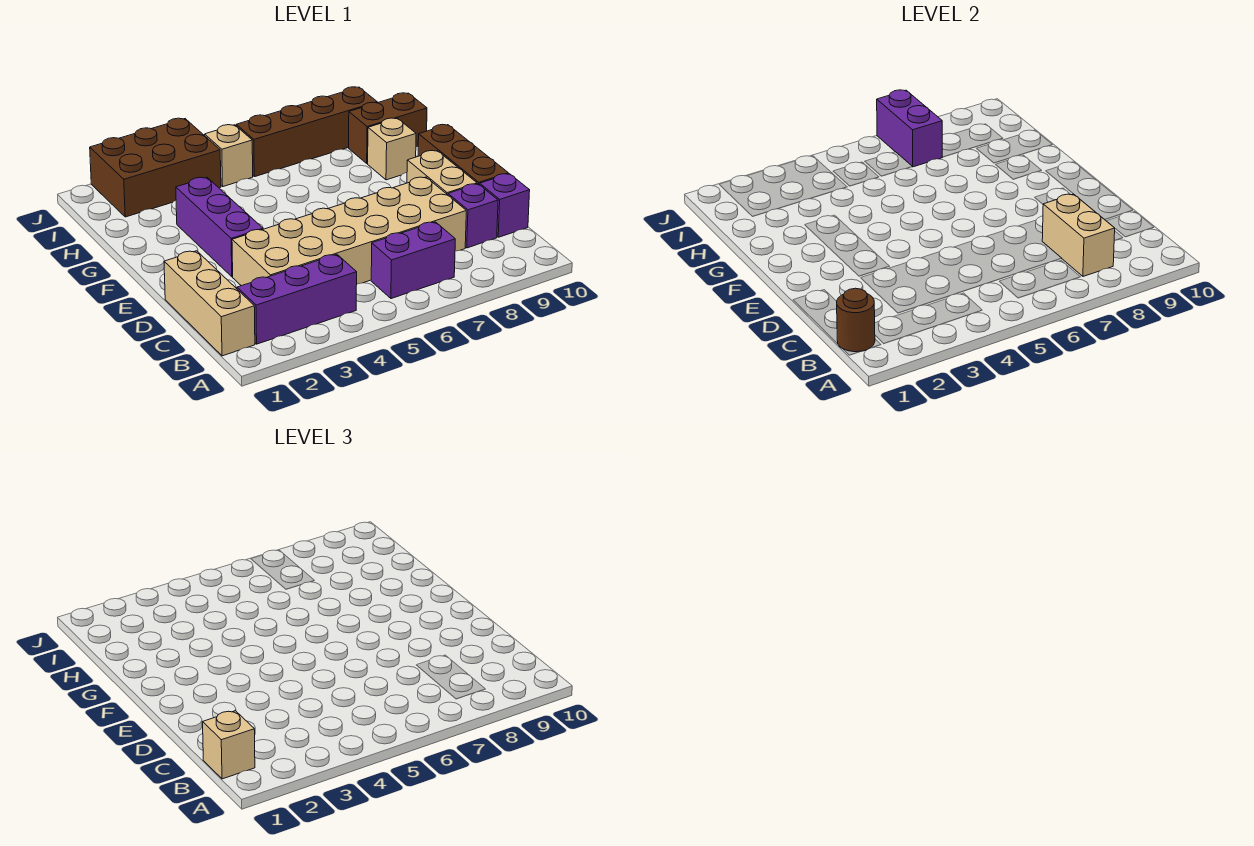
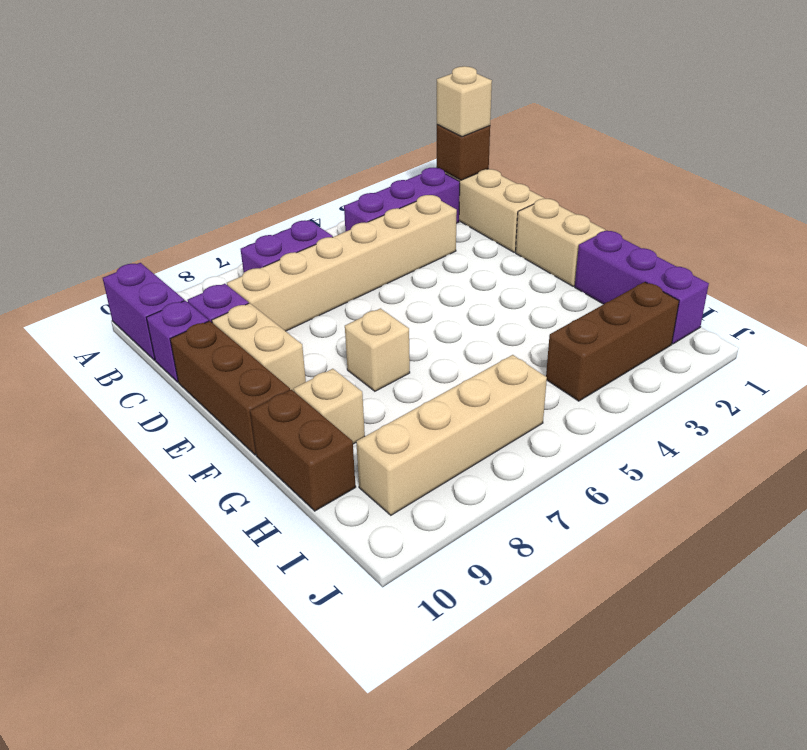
brown round brick B1 level 2 -> brown brick B1 level 2
tan brick B8:C8 level 2 -> tan brick E1:F1 level 1
tan brick C3:D8 level 1 -> tan brick C3:C8 level 1
purple brick E3:G3 level 1 -> purple brick G1:I1 level 1
brown brick H9:H10 level 1 -> brown brick G10:H10 level 1
brown brick I2:J4 level 1 -> brown brick I2:I4 level 1
tan brick I5 level 1 -> tan brick F7 level 1
brown brick I6:I9 level 1 -> tan brick I6:I9 level 1
purple brick I7:J7 level 2 -> purple brick A10:B10 level 1

